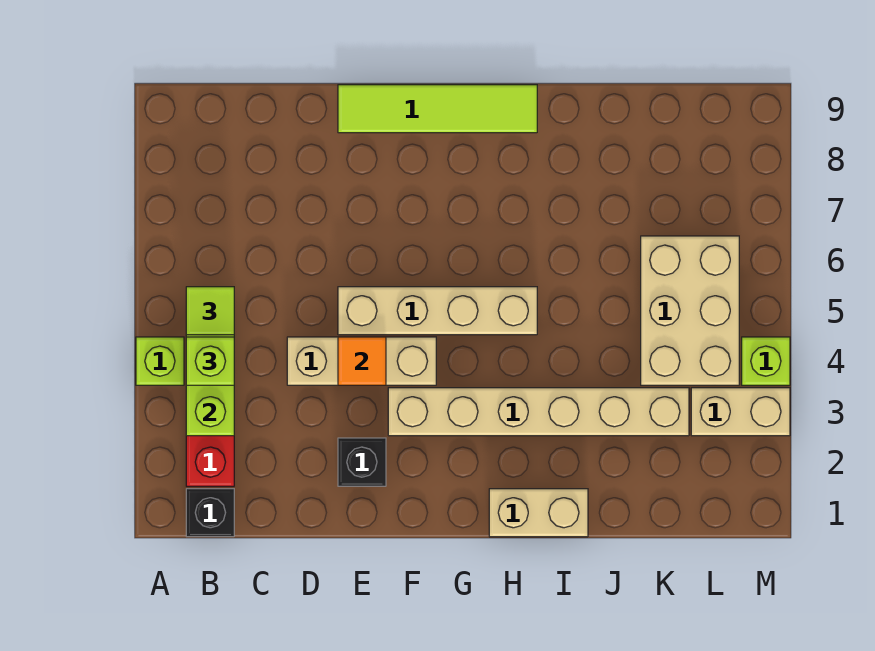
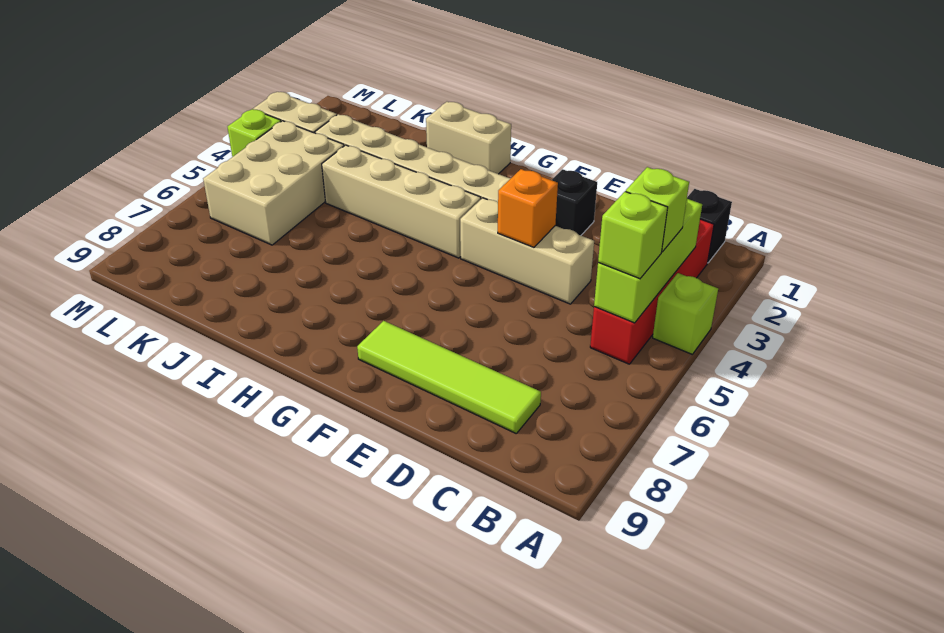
lime tile B5 level 3 -> lime brick B5 level 3
orange tile E4 level 2 -> orange brick E4 level 2
tan brick E5:H5 level 1 -> tan brick G4:J4 level 1
lime tile E9:H9 level 1 -> lime tile C8:F8 level 1

